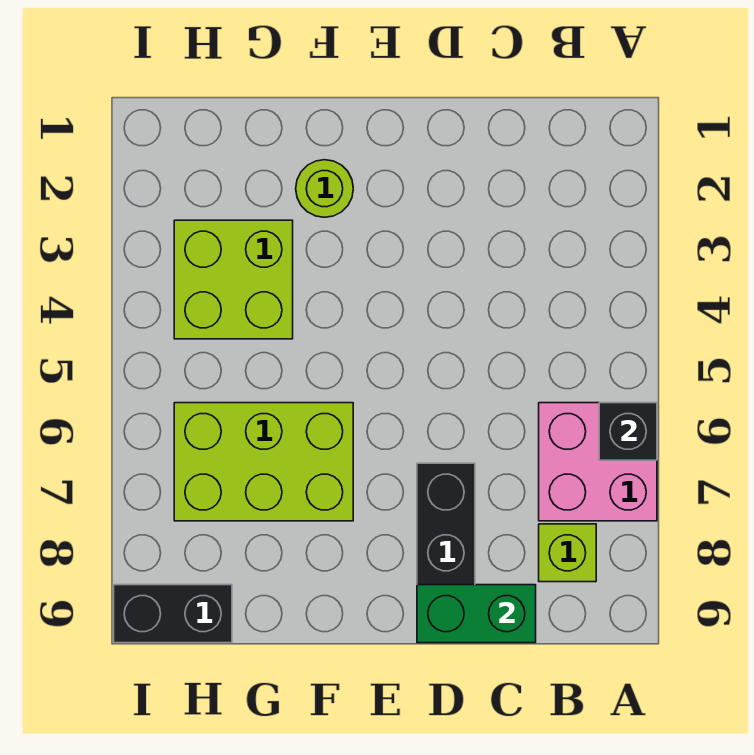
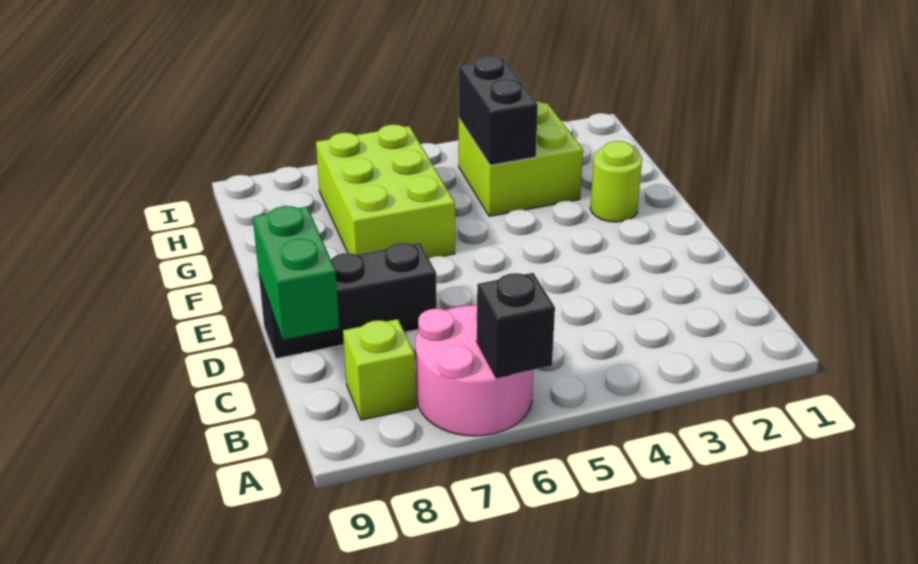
pink brick A6:B7 level 1 -> pink round brick A6:B7 level 1
black brick H9:I9 level 1 -> black brick G4:H4 level 2

